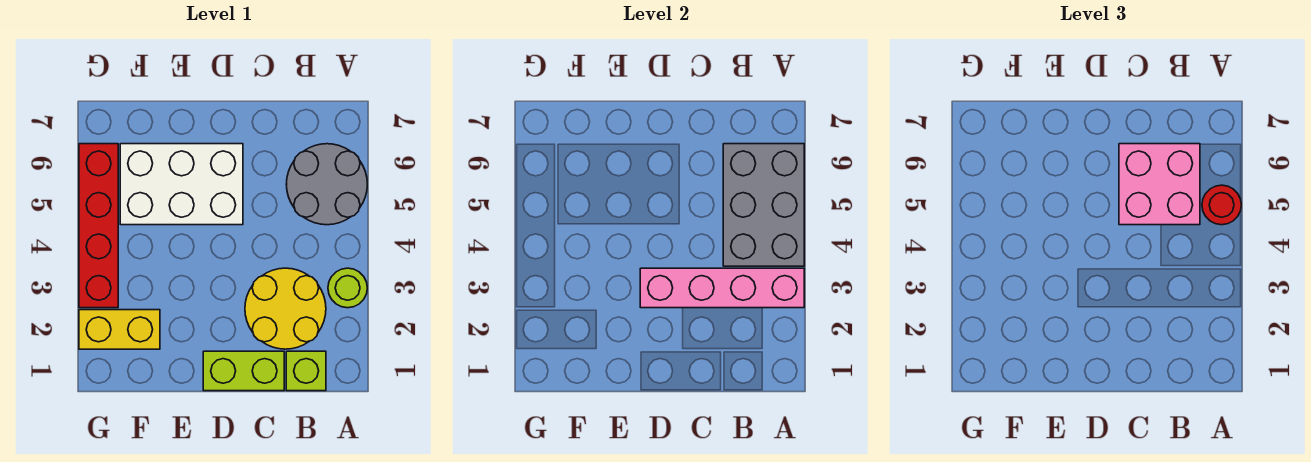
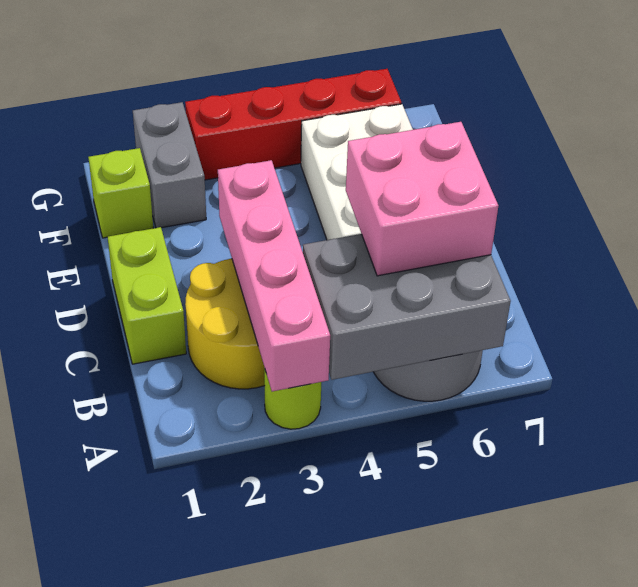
red round brick A5 level 3 -> none
lime brick B1 level 1 -> lime brick F1 level 1
yellow brick F2:G2 level 1 -> grey brick F2:G2 level 1

